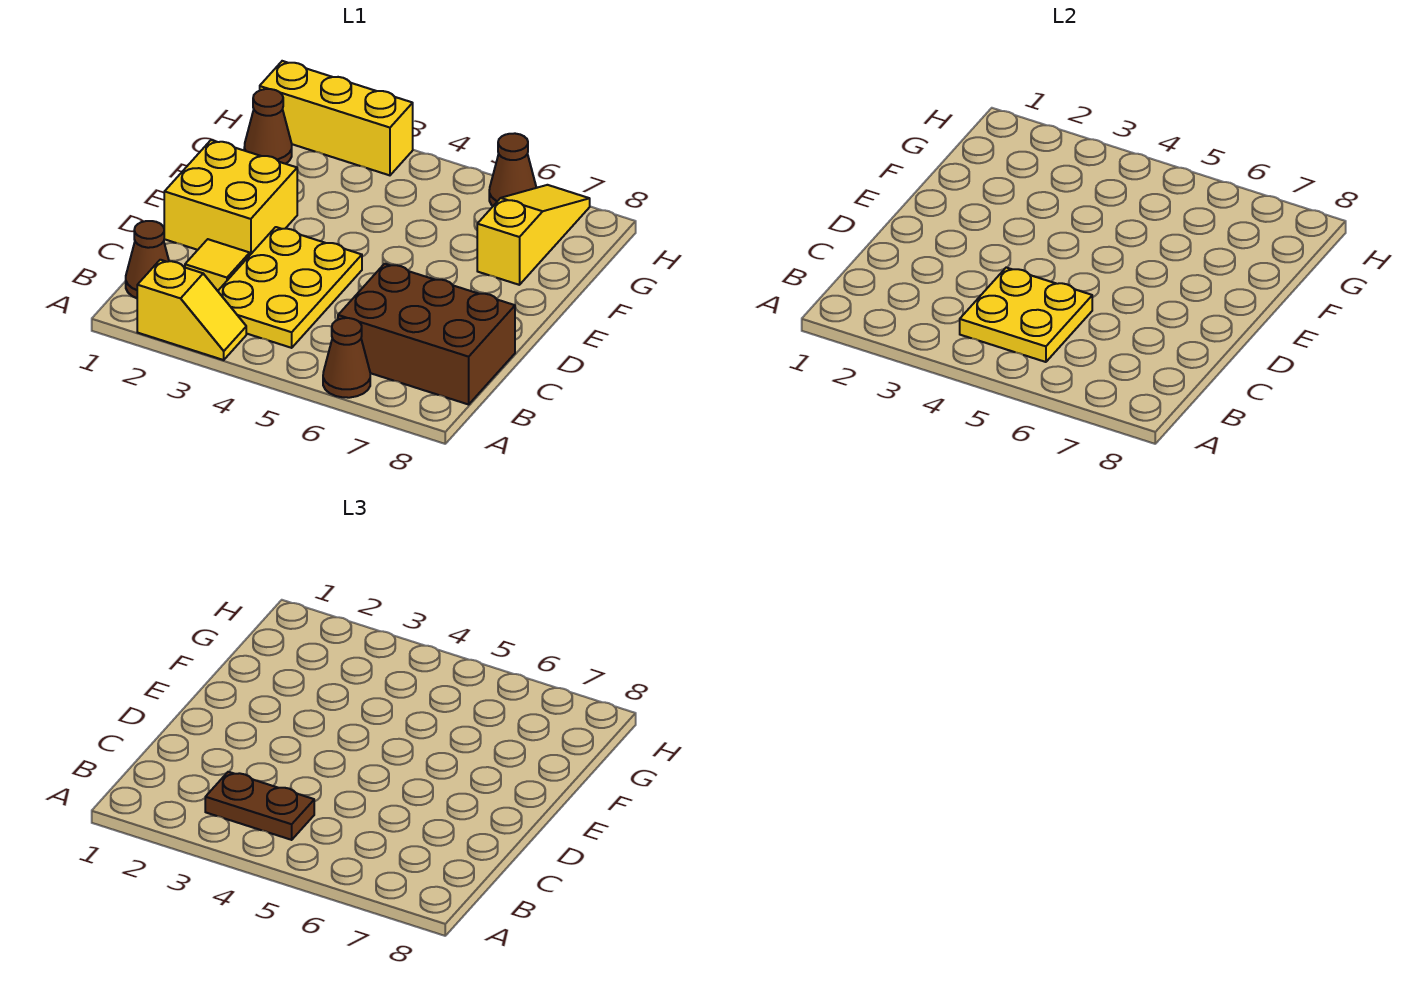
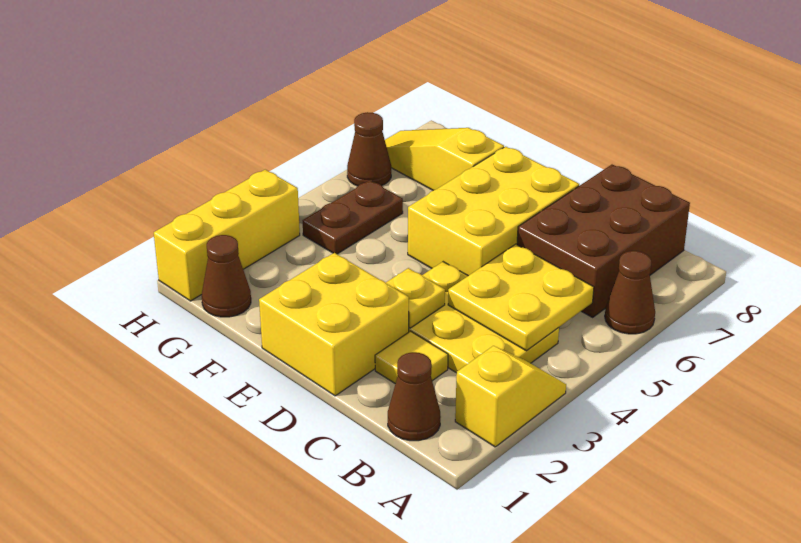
brown plate B3:B4 level 3 -> brown plate G4:G5 level 1
none -> yellow plate D3 level 2
none -> yellow brick D5:E7 level 1

